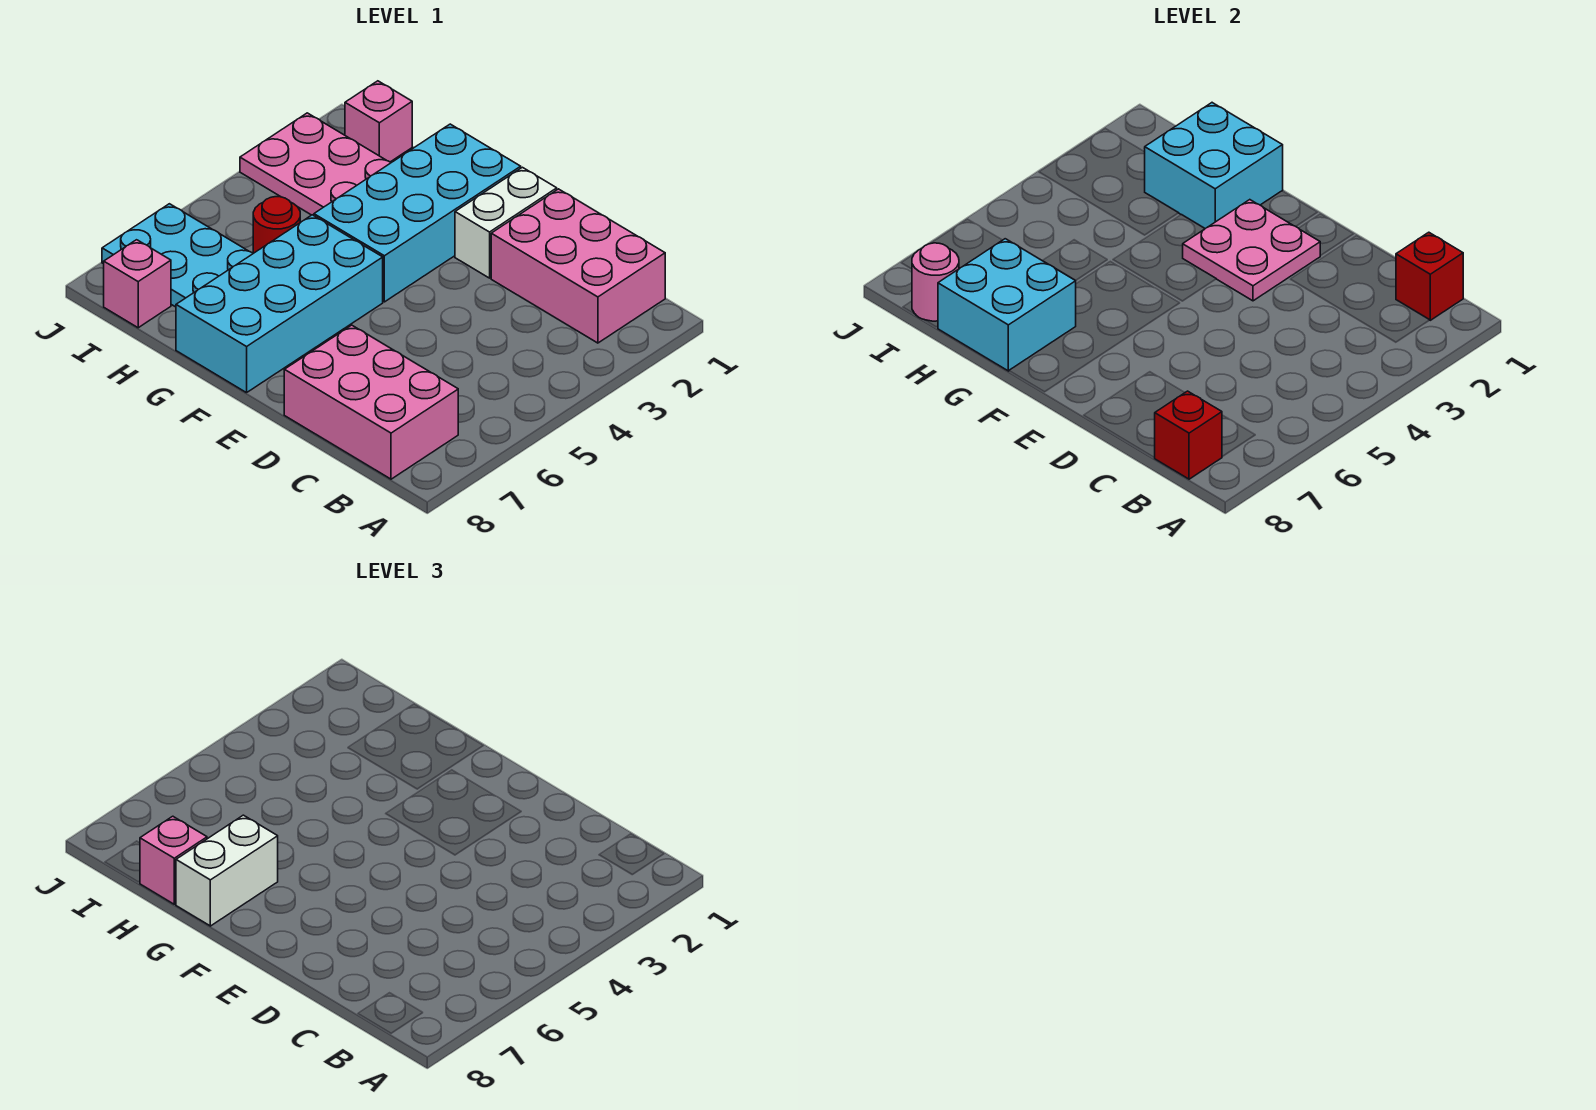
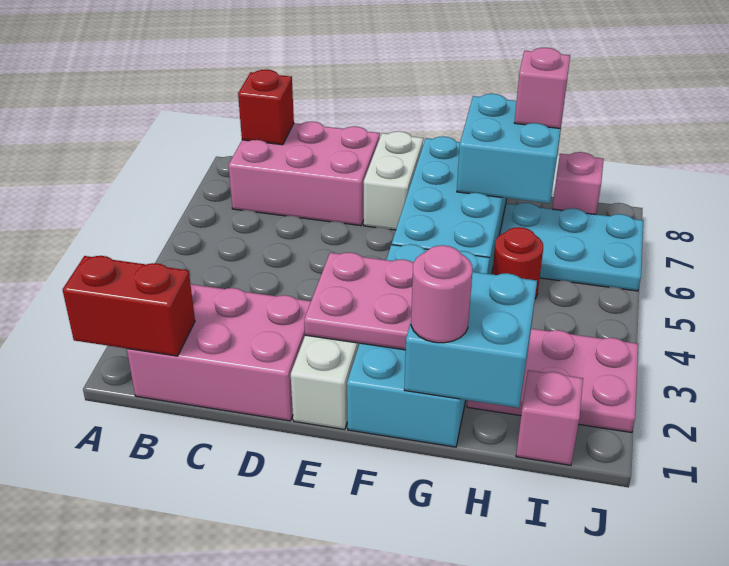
red brick B1 level 2 -> red brick A1:B1 level 2
white brick G7:G8 level 3 -> white brick E7:E8 level 1
pink round brick I8 level 2 -> pink round brick G1 level 3

